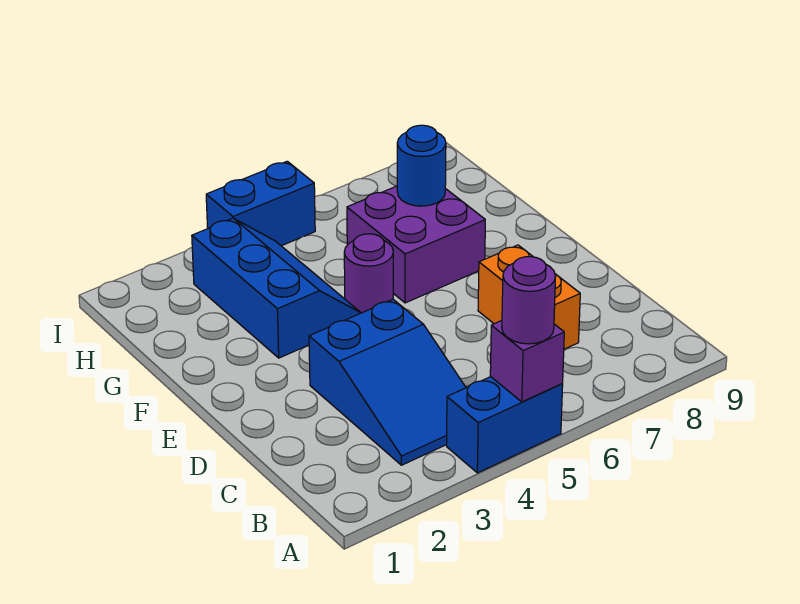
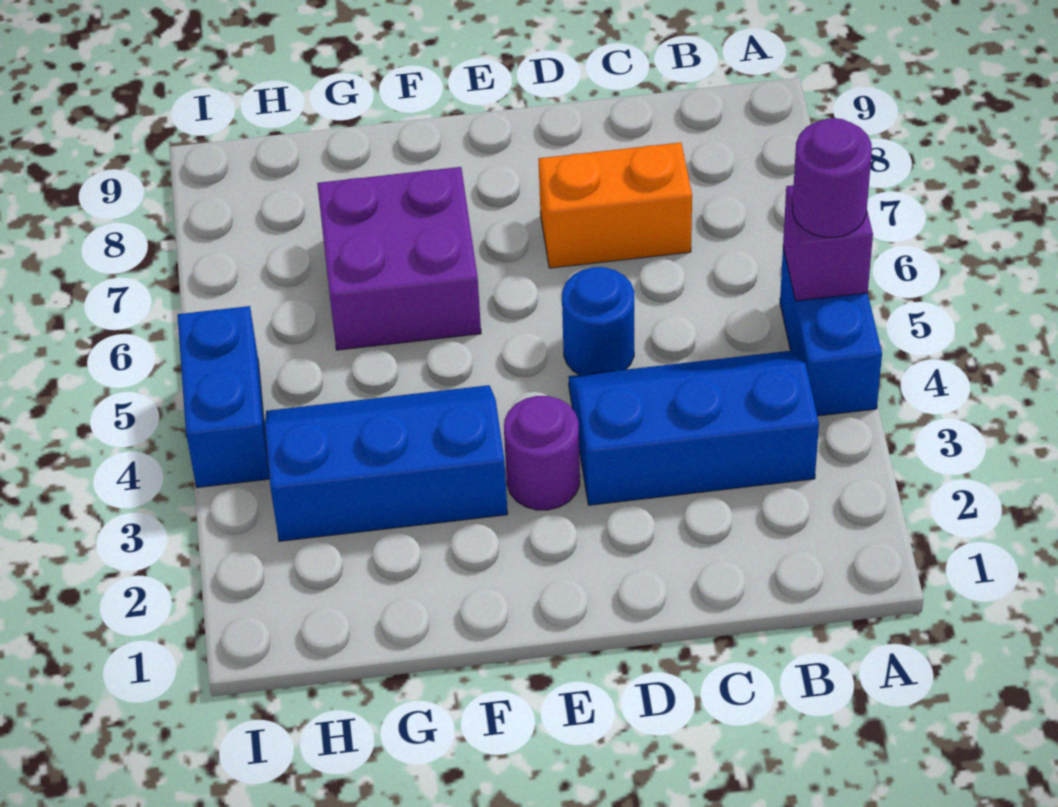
blue slope B3:D4 level 1 top D -> blue slope B3:D4 level 1 top 3
purple round brick F5 level 1 -> purple round brick E3 level 1
blue round brick G7 level 2 -> blue round brick D5 level 1

